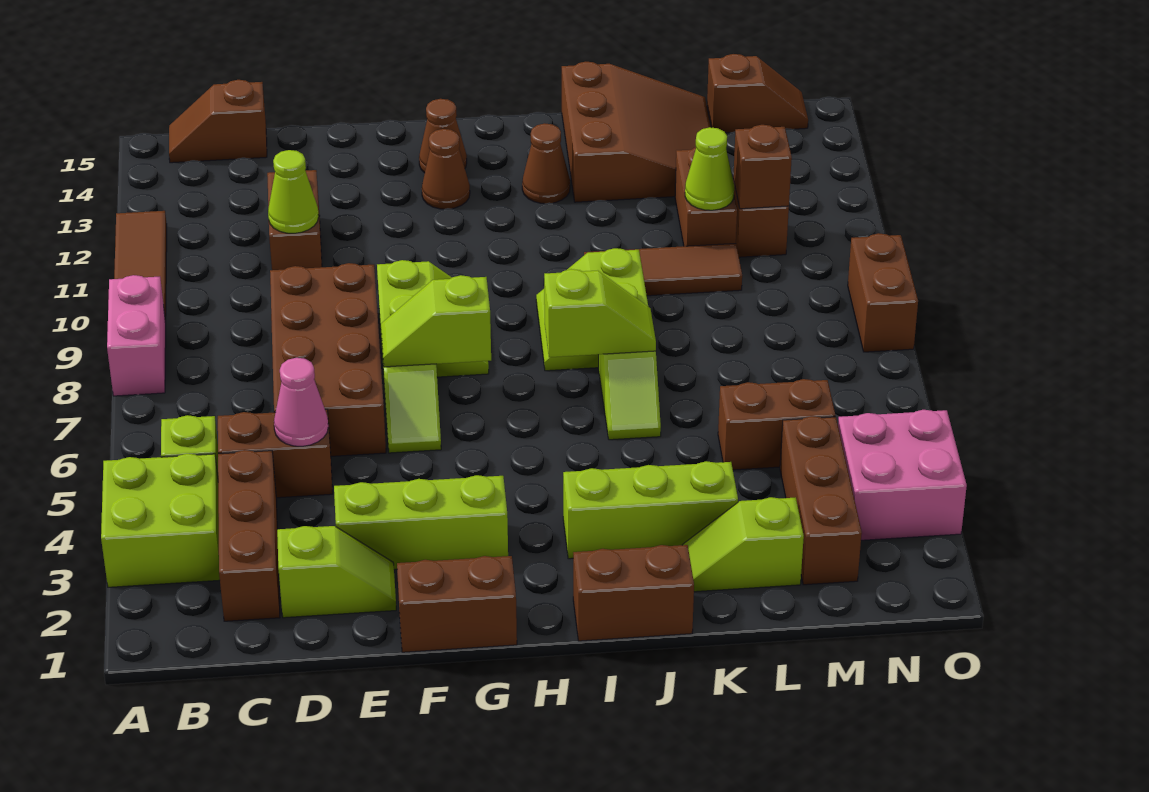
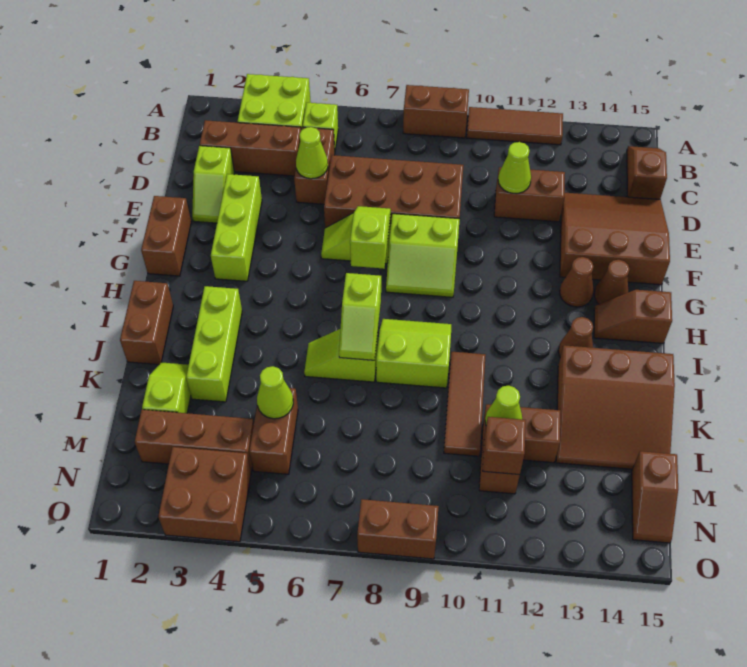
pink brick A8:A9 level 1 -> brown brick A8:A9 level 1
pink cone D5 level 2 -> lime cone D5 level 2
none -> brown slope D13:F15 level 1 top F
none -> brown slope H14:H15 level 1 top 15
none -> lime cone L5 level 2
pink brick N3:O4 level 1 -> brown brick N3:O4 level 1

